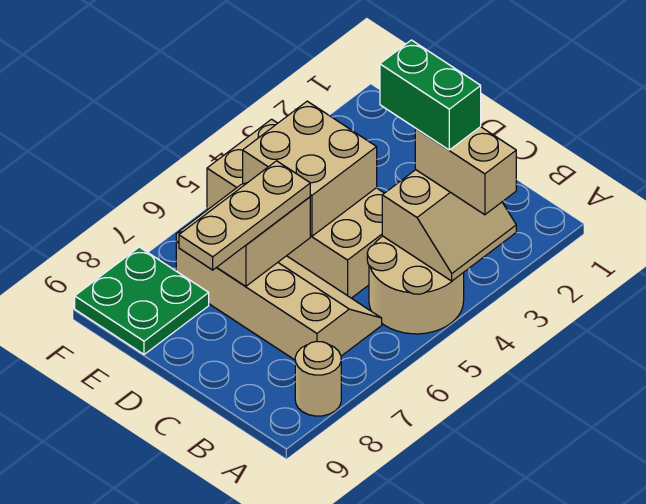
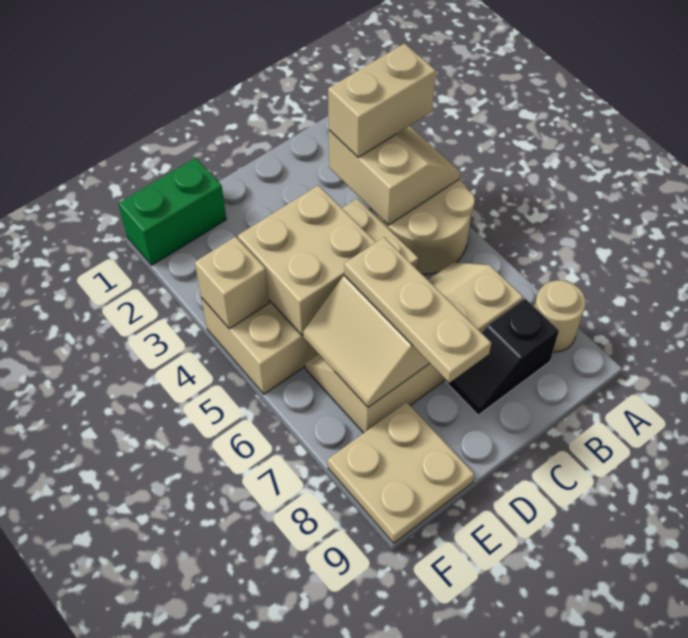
green brick B3:C3 level 4 -> green brick E1:F1 level 1
none -> black slope B8:C8 level 1 top B
green plate E8:F9 level 1 -> tan plate E8:F9 level 1
none -> tan brick F4 level 2

